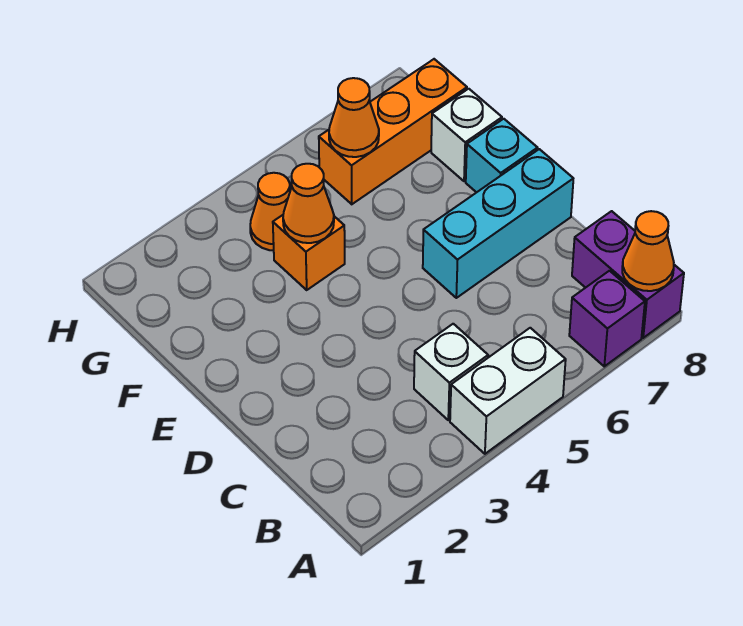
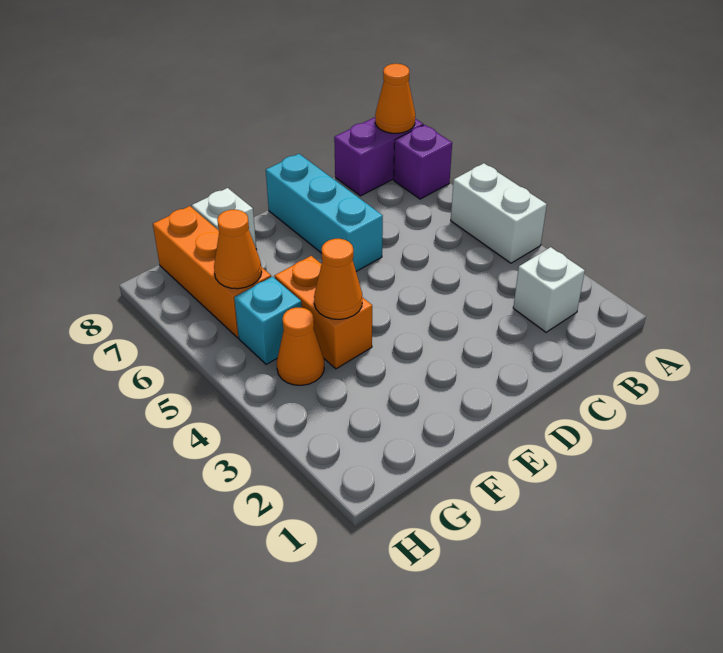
white brick B4 level 1 -> white brick B2 level 1
cyan brick E8 level 1 -> cyan brick G5 level 1
orange brick F4 level 1 -> orange brick F4:F5 level 1

